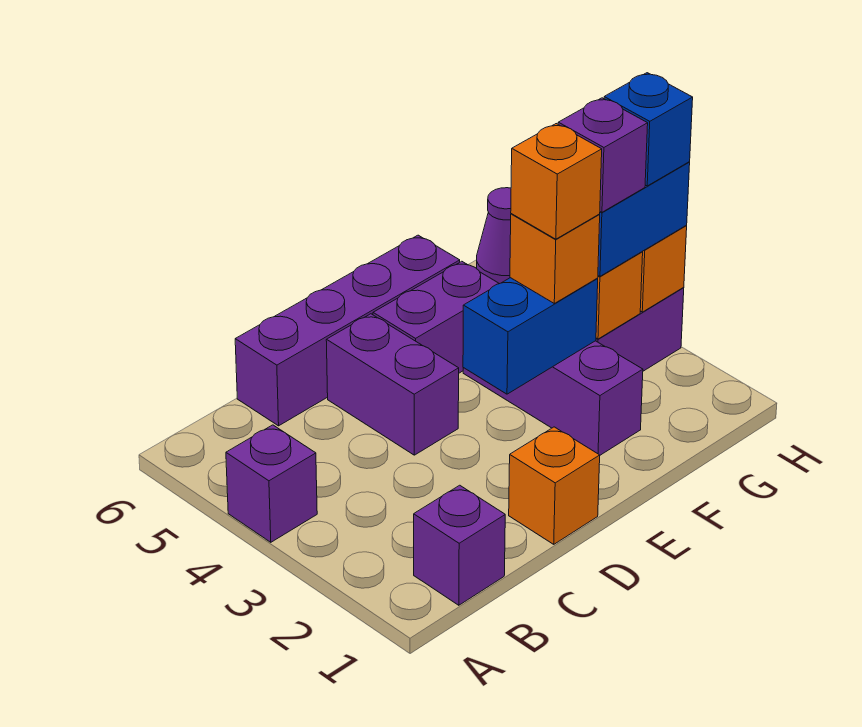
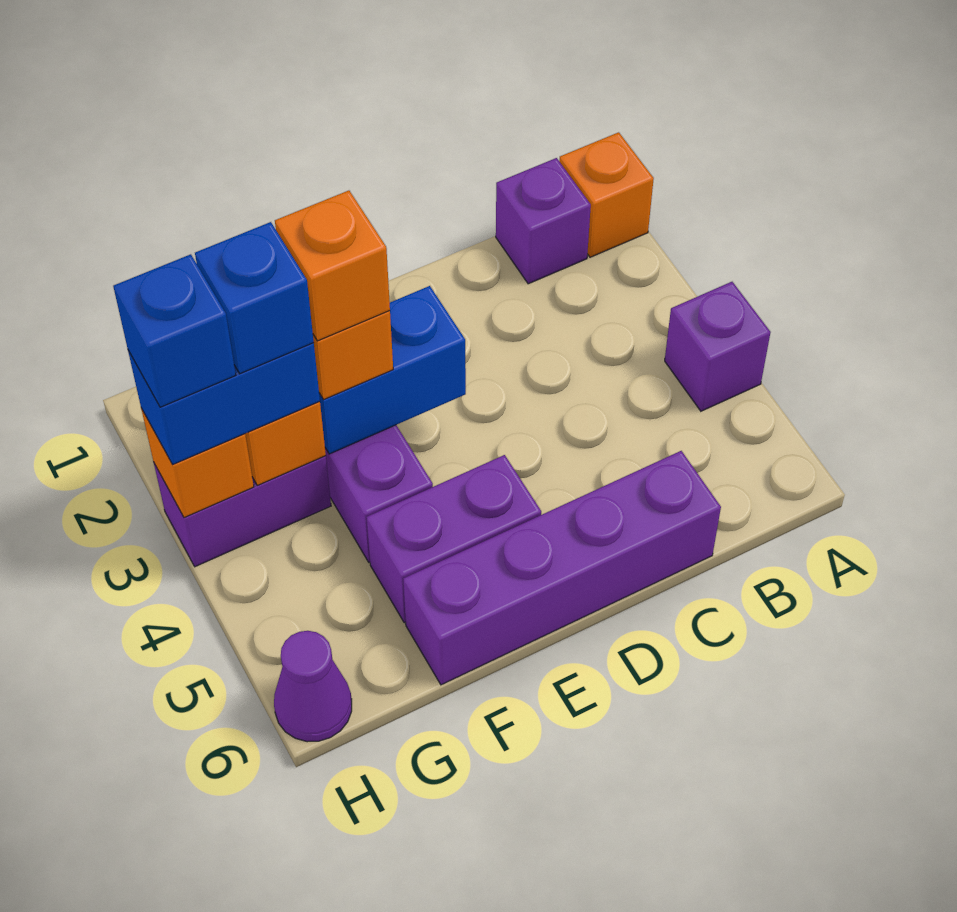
orange brick D1 level 1 -> orange brick A1 level 1
purple brick D4:D5 level 1 -> none
purple brick G3 level 4 -> blue brick G3 level 4

